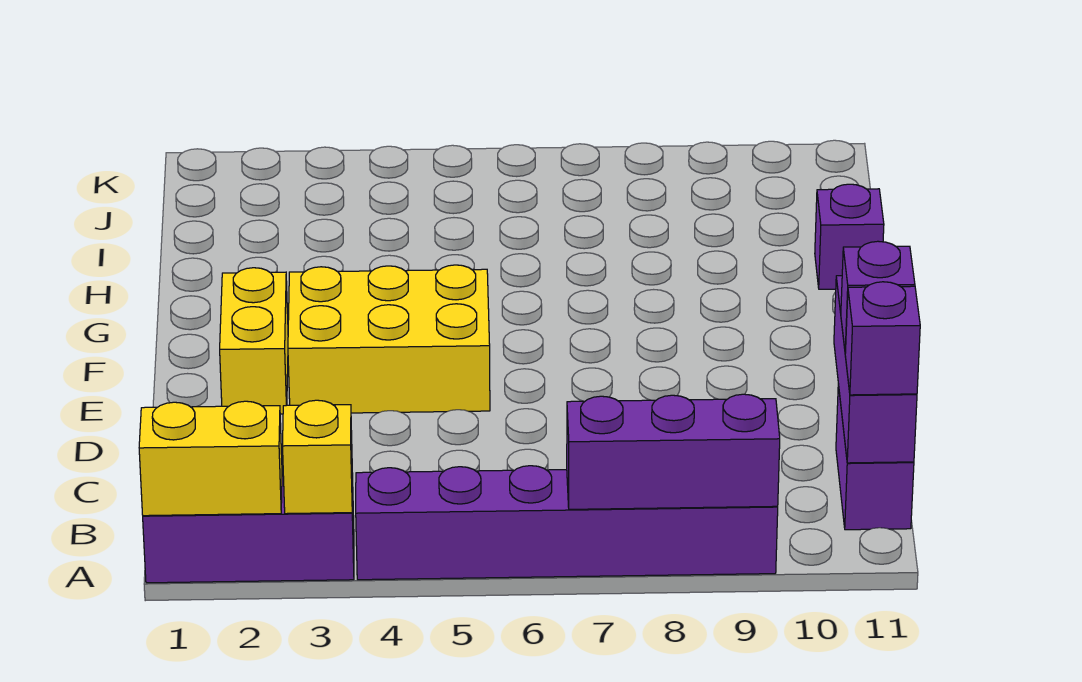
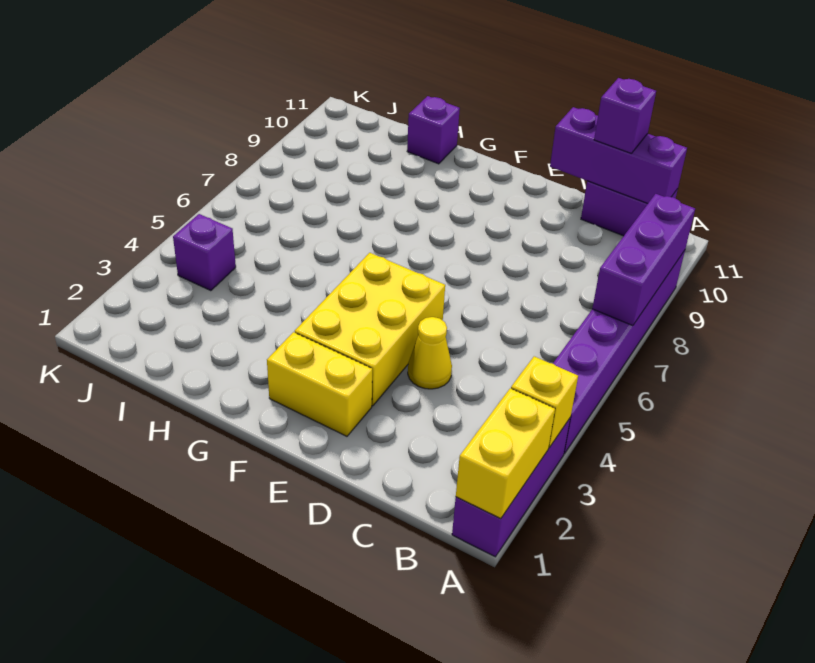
purple brick B11 level 3 -> purple brick J4 level 1
none -> yellow cone D4 level 1

